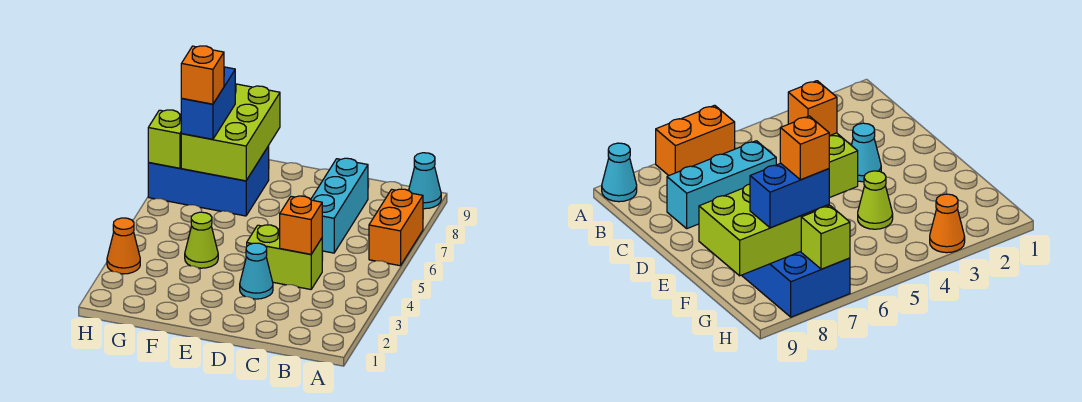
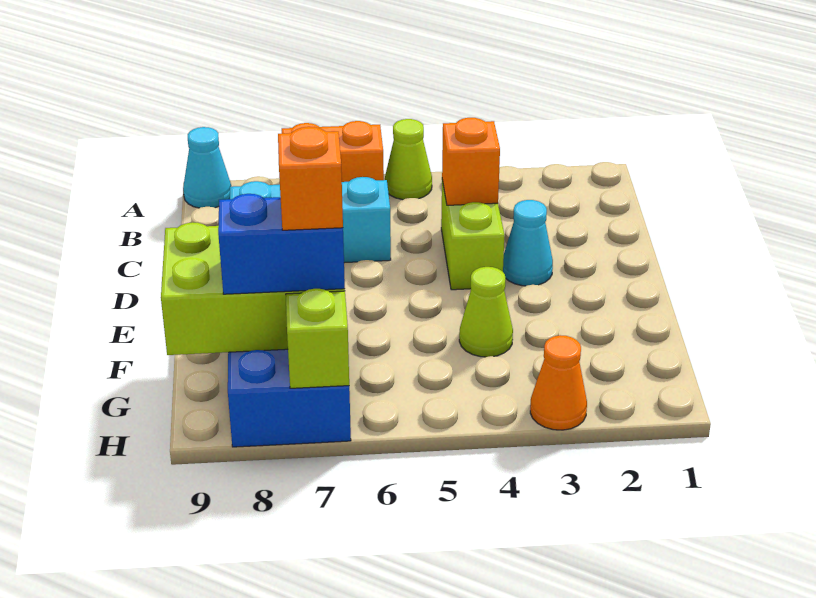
none -> lime cone A5 level 1

